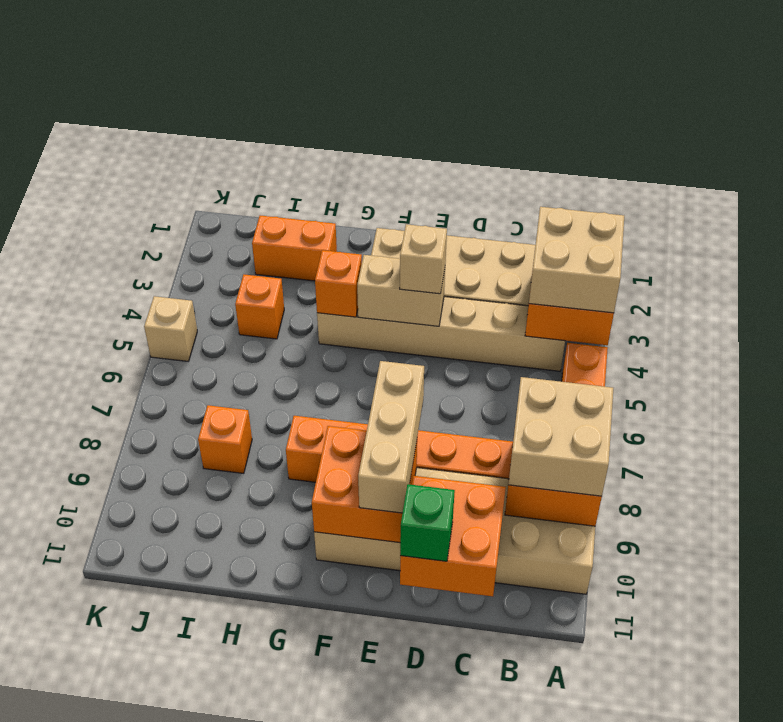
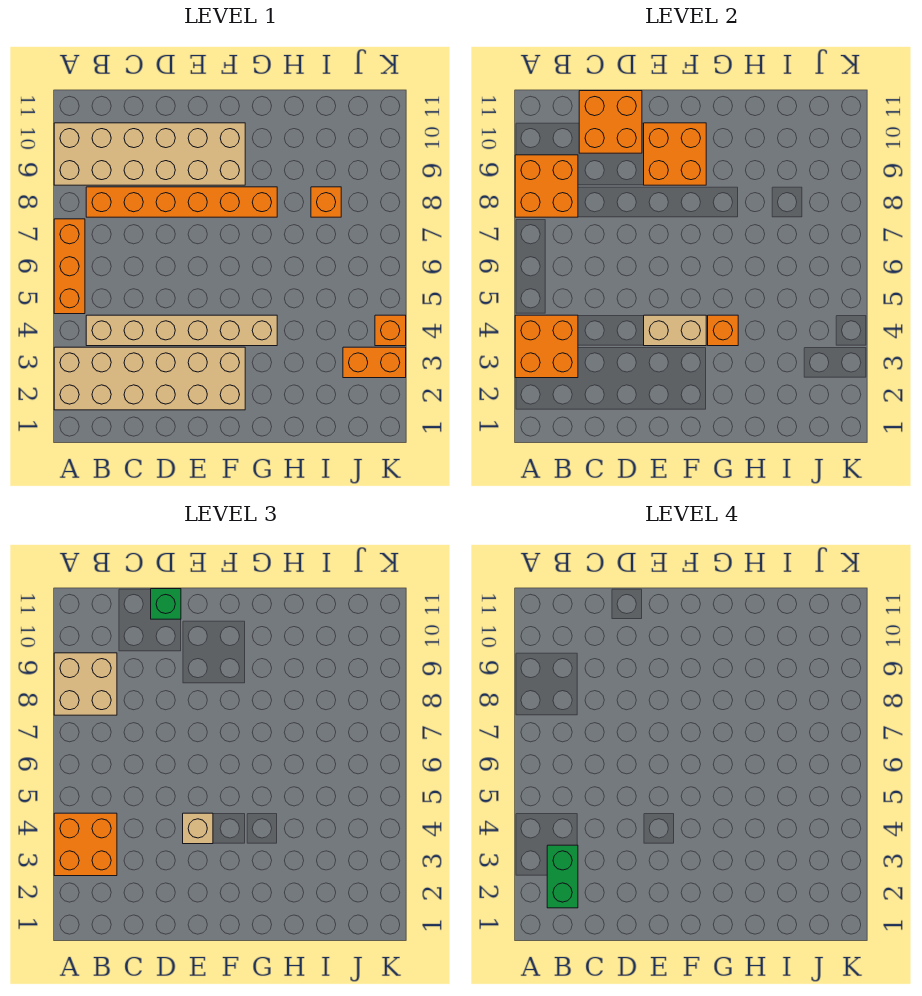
tan brick A3:B4 level 3 -> orange brick A3:B4 level 3
none -> green brick B2:B3 level 4
tan brick E8:E10 level 3 -> none
orange brick H2:I2 level 1 -> orange brick J3:K3 level 1
orange brick I4 level 1 -> orange brick K4 level 1
tan brick K5 level 1 -> none

